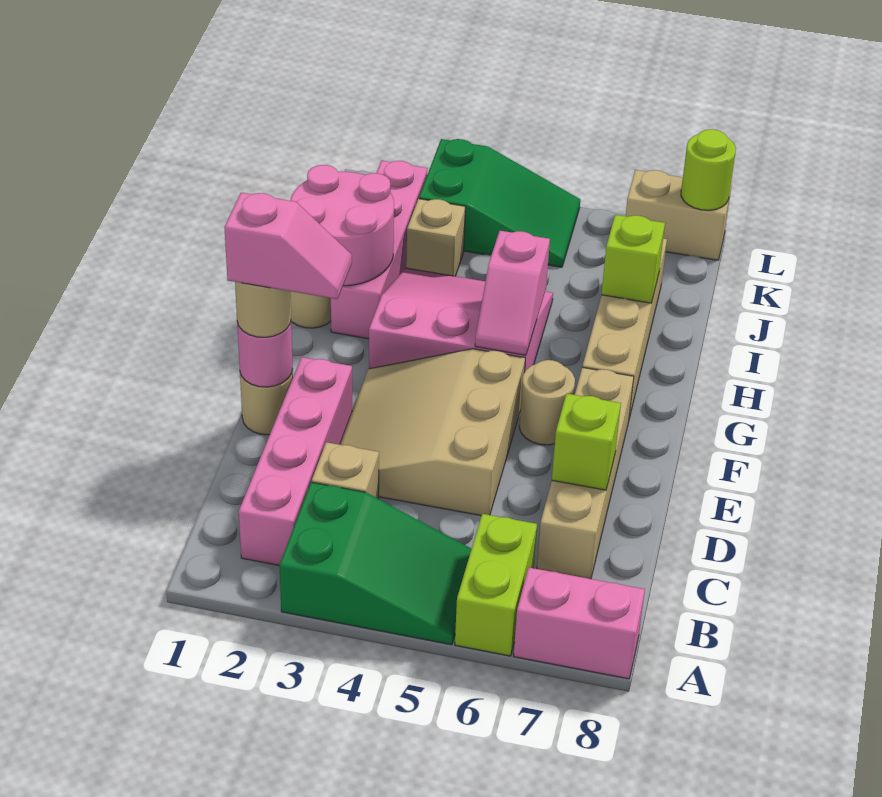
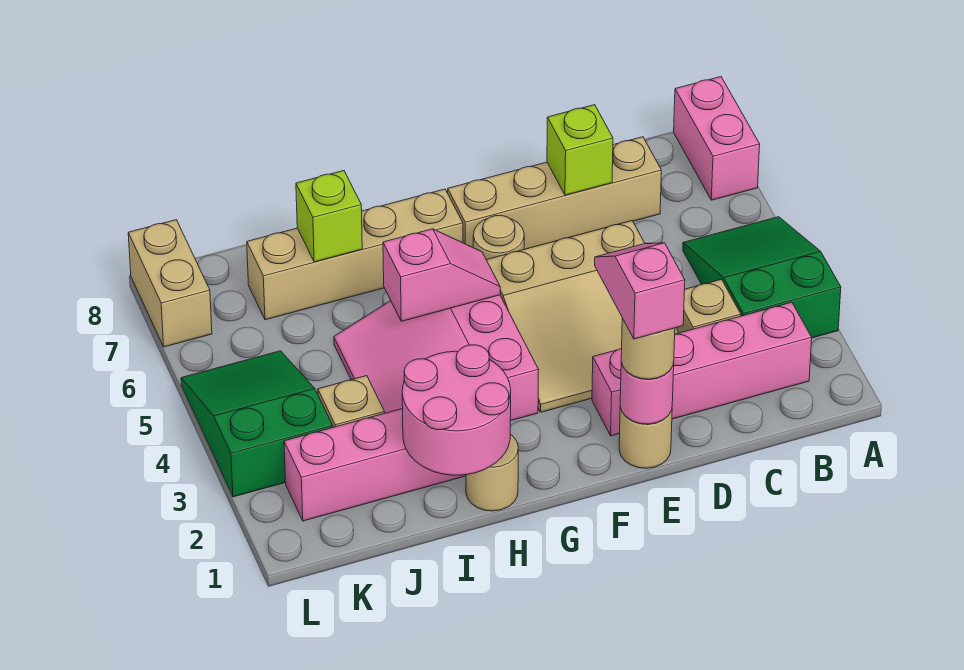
lime brick A6:B6 level 1 -> none
lime round brick L8 level 2 -> none

